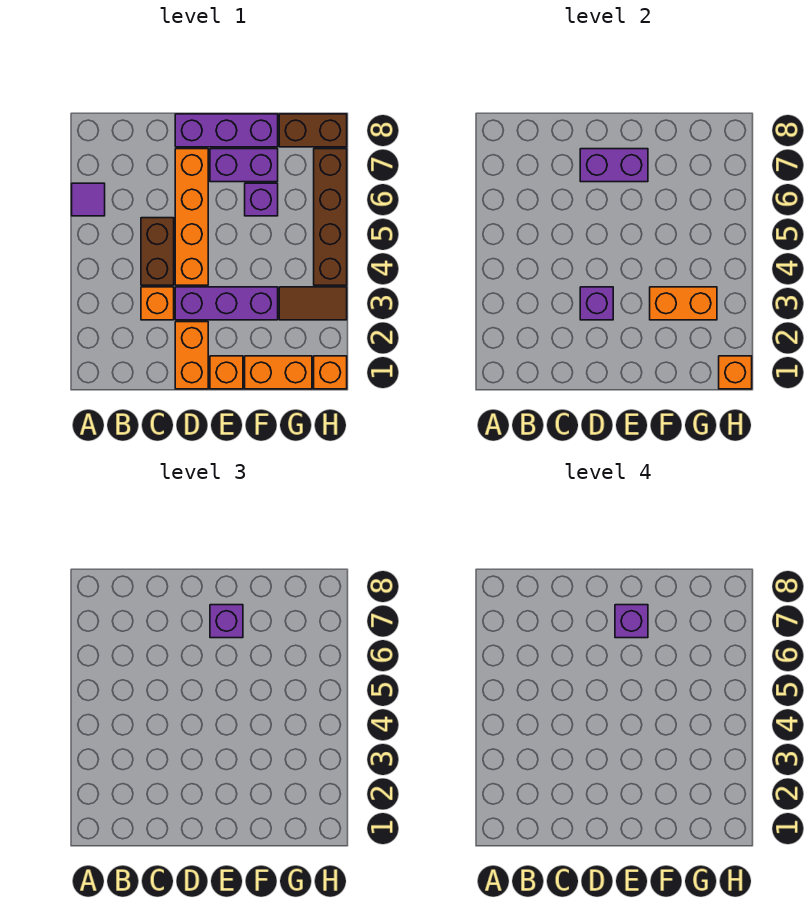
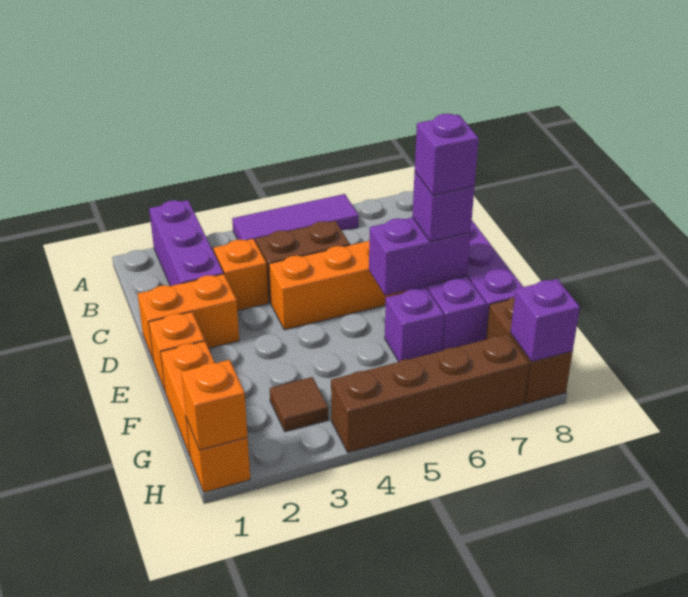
purple tile A6 level 1 -> purple tile A4:A6 level 1
purple brick D3:F3 level 1 -> purple brick A2:C2 level 1
purple brick D3 level 2 -> purple brick H8 level 2
purple brick D7:E7 level 2 -> purple brick E6:E7 level 2
orange brick F3:G3 level 2 -> none
brown tile G3:H3 level 1 -> brown tile G3 level 1

